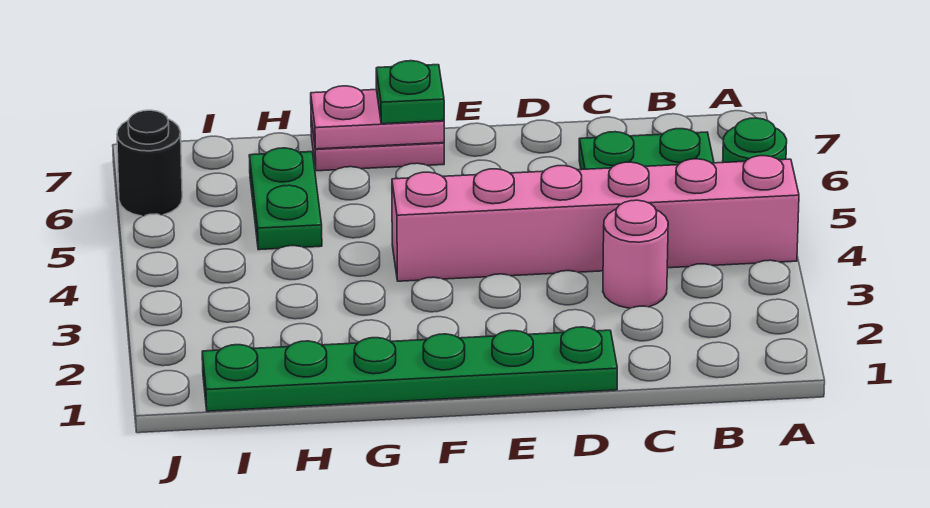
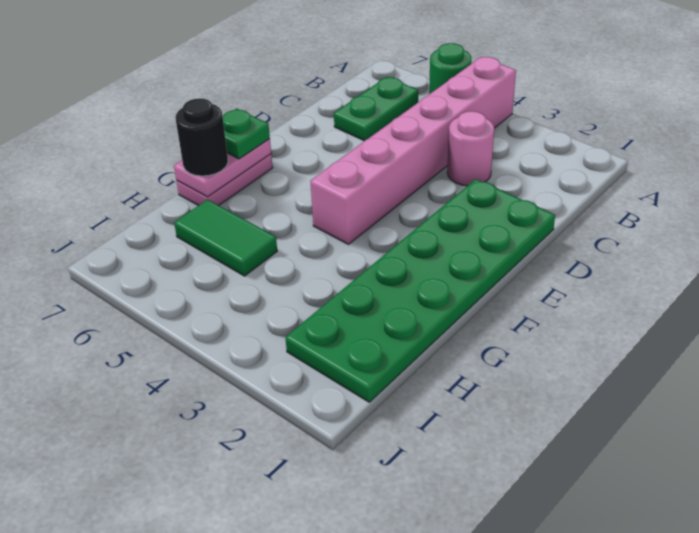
green plate D1:I1 level 1 -> green plate D1:I2 level 1
green plate H5:H6 level 1 -> green tile H5:H6 level 1
black round brick J6 level 1 -> black round brick G7 level 3

